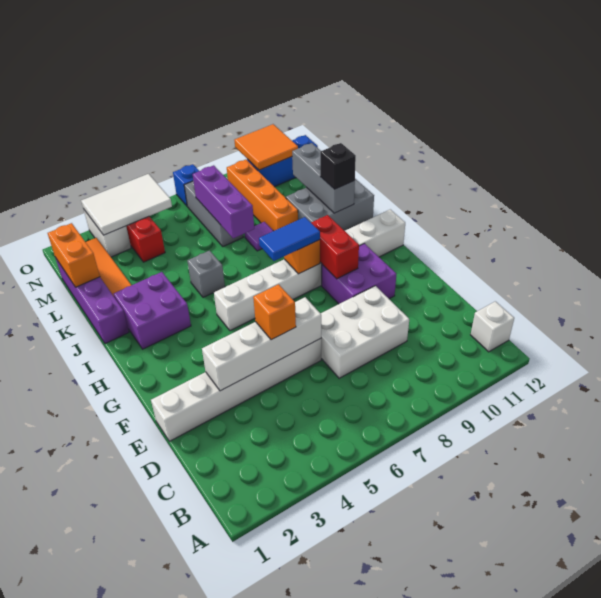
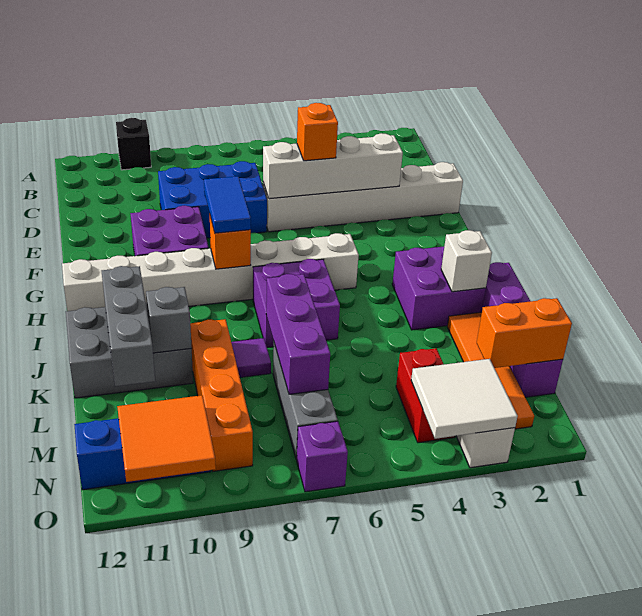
white brick B12 level 1 -> white brick J2 level 2
white brick D7:E9 level 1 -> blue brick D7:E9 level 1
red brick G9:H9 level 2 -> none
blue tile H7:H8 level 3 -> blue tile G8:H8 level 3
none -> purple brick I6:J7 level 1
grey brick J5 level 1 -> grey brick K10 level 2
black brick J11 level 3 -> black brick A10 level 1
orange brick L1:M1 level 2 -> orange brick M1:M2 level 2
white tile N3:O5 level 2 -> white tile N3:O4 level 2
blue brick O7 level 1 -> purple brick O7 level 1

